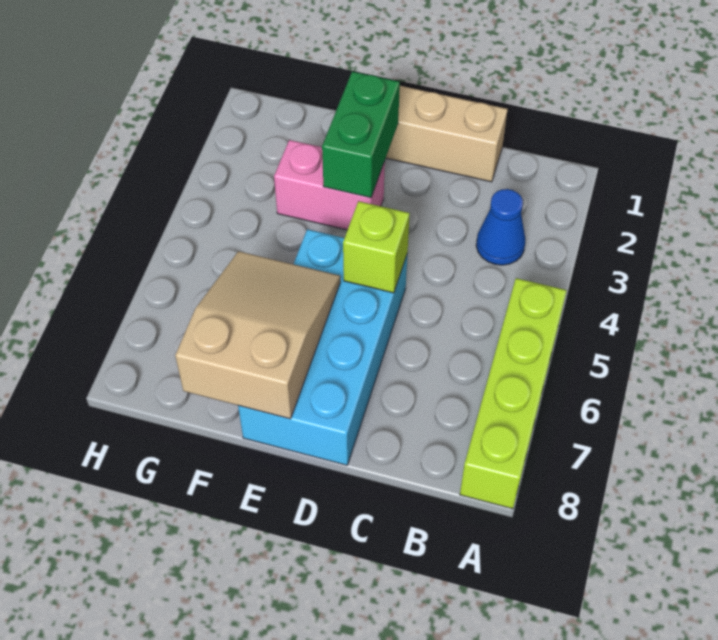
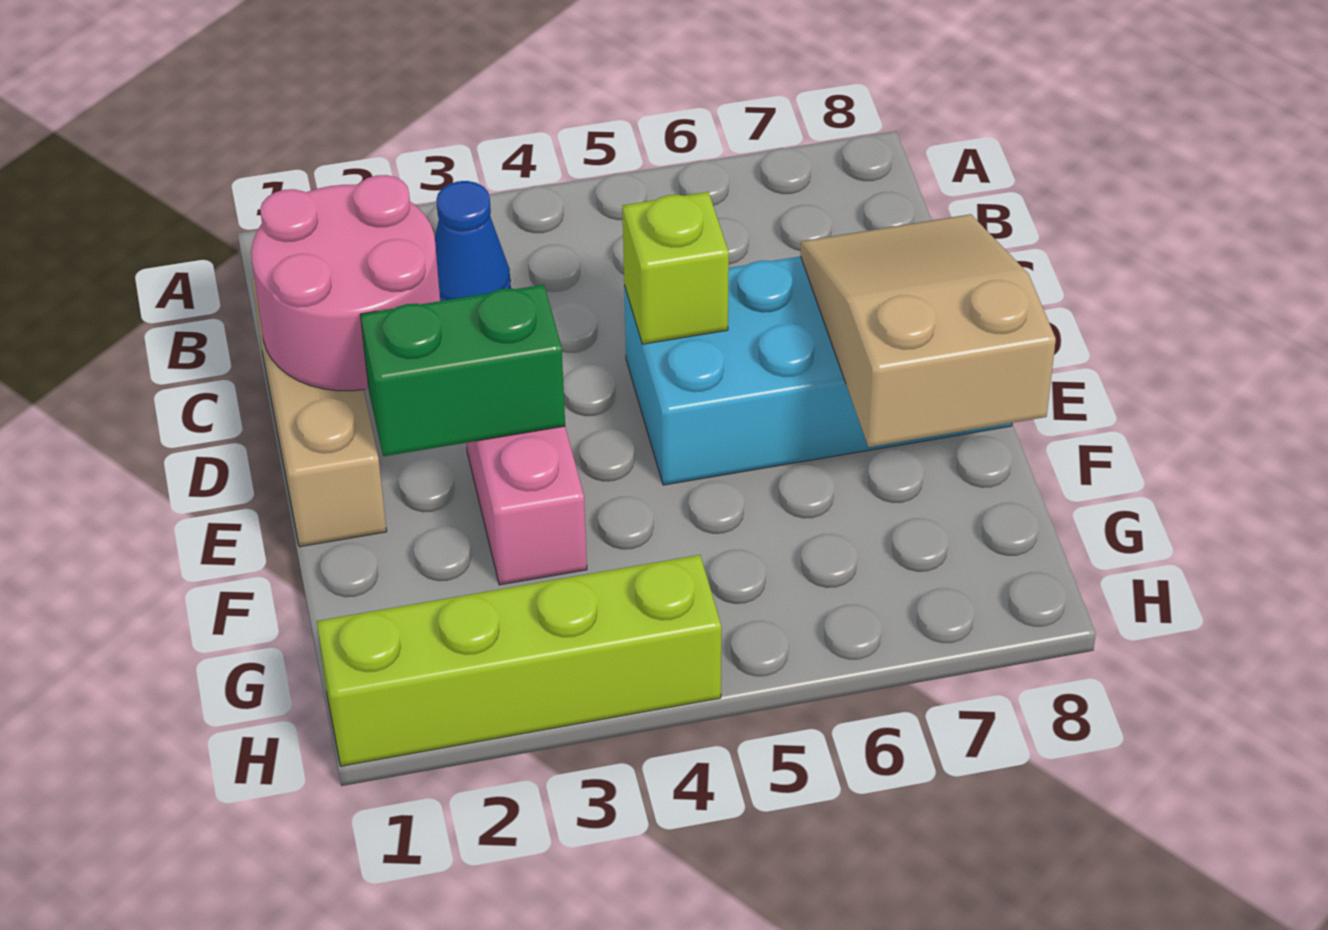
lime brick A5:A8 level 1 -> lime brick H1:H4 level 1
none -> pink round brick C1:D2 level 2
tan slope E6:F8 level 2 top 8 -> tan slope D7:F8 level 2 top F

